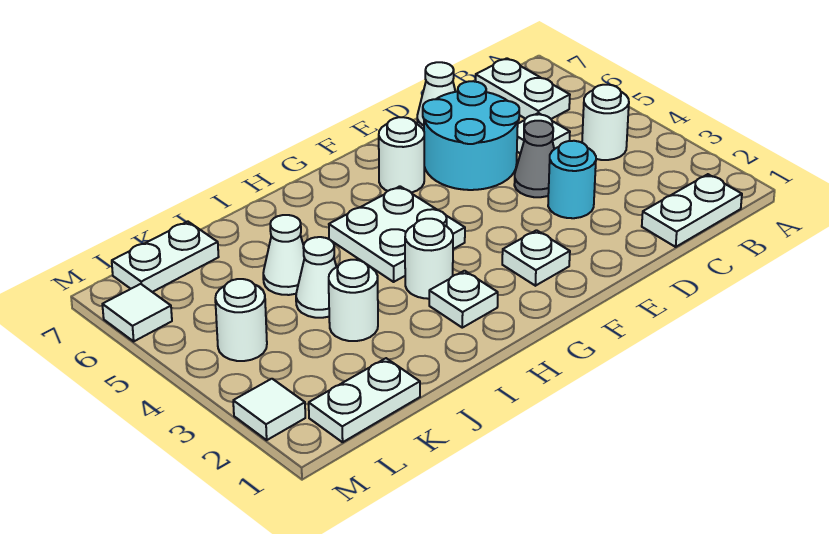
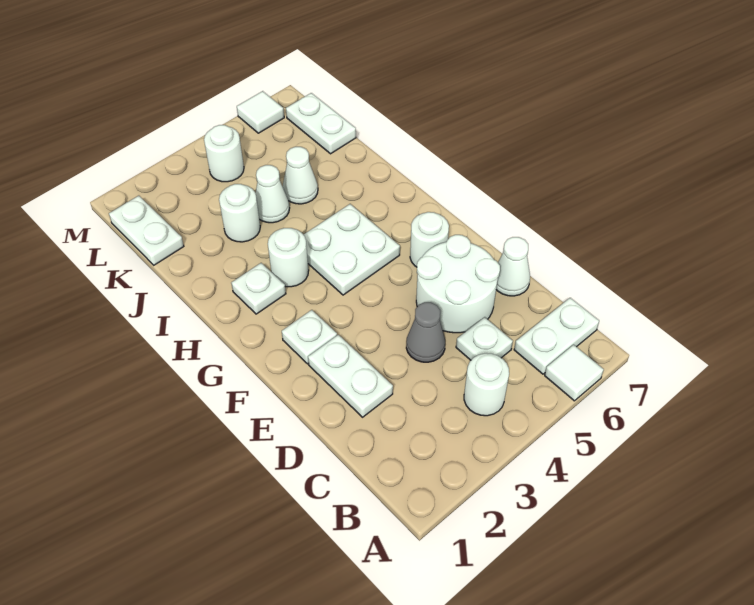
white plate B1:C1 level 1 -> white plate D2:E2 level 1
cyan round brick D3 level 1 -> none
cyan round brick D5:E6 level 1 -> white round brick D5:E6 level 1
white tile M2 level 1 -> white tile A6 level 1

